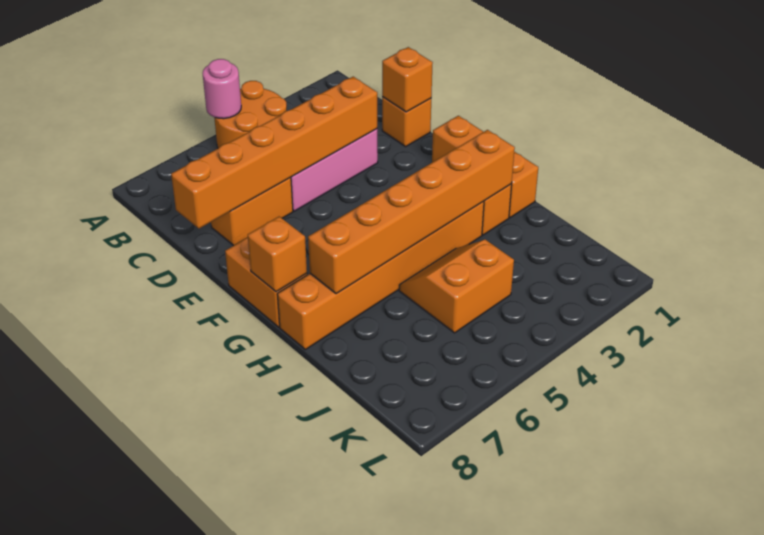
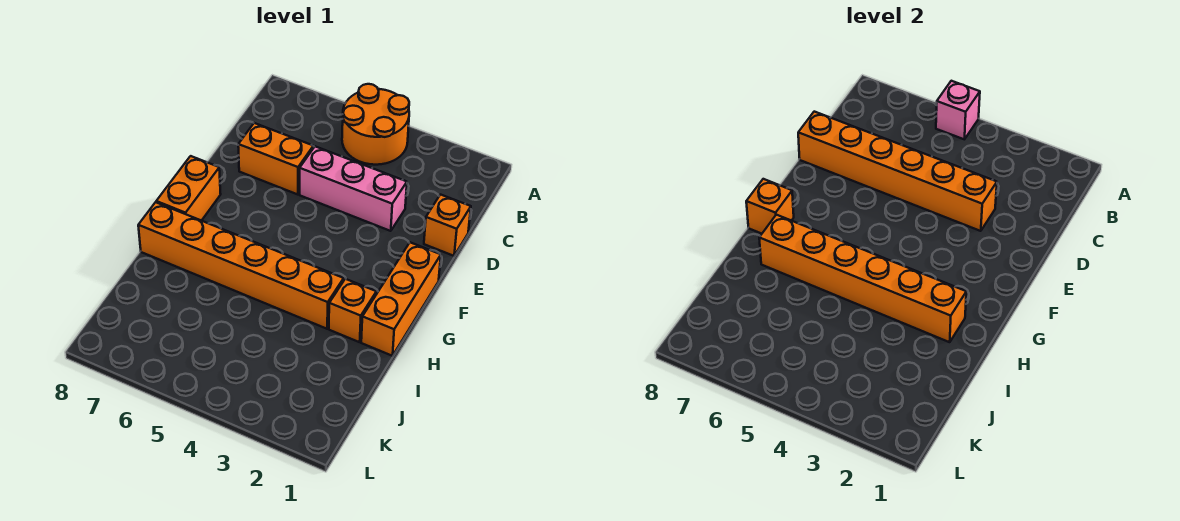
pink round brick A5 level 2 -> pink brick A5 level 2
orange brick D1 level 2 -> none
orange slope I4:J5 level 1 top J -> none

